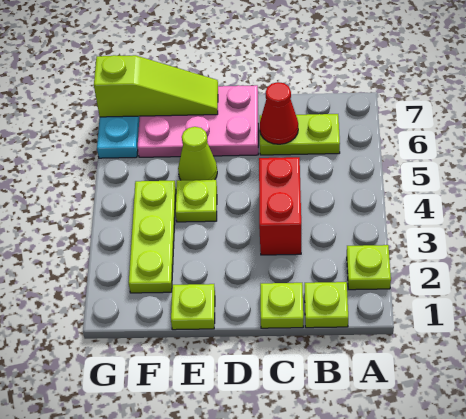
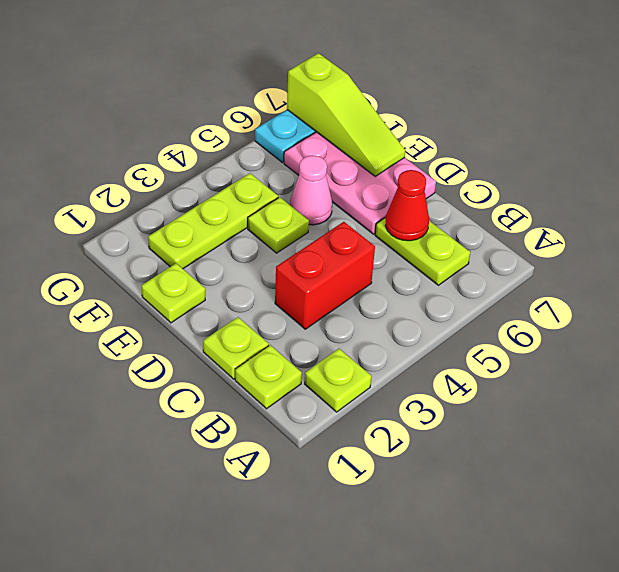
lime cone E5 level 1 -> pink cone E5 level 1

